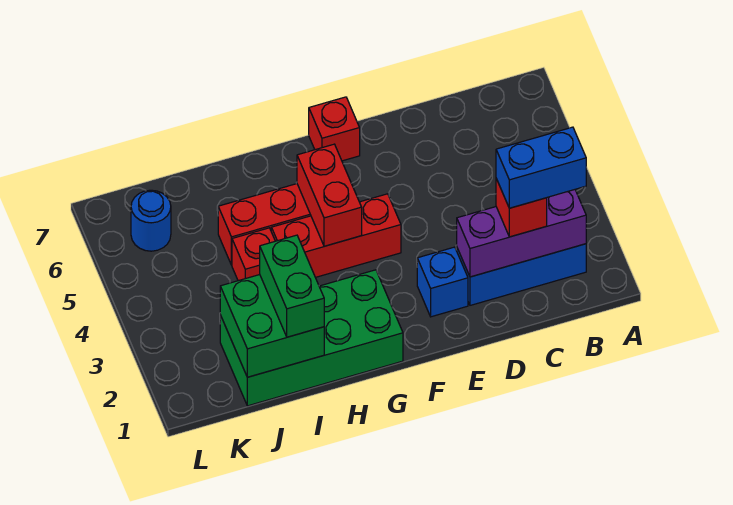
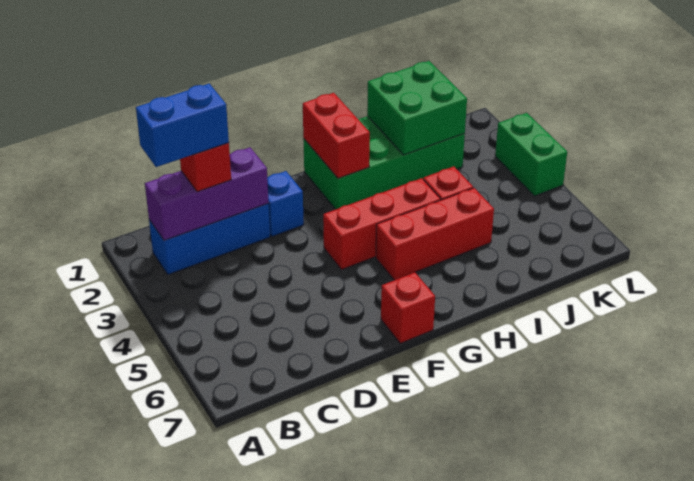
red brick G4:G5 level 2 -> red brick G1:G2 level 2
green brick I1:I2 level 3 -> green brick L3:L4 level 1
blue round brick K6 level 1 -> none

